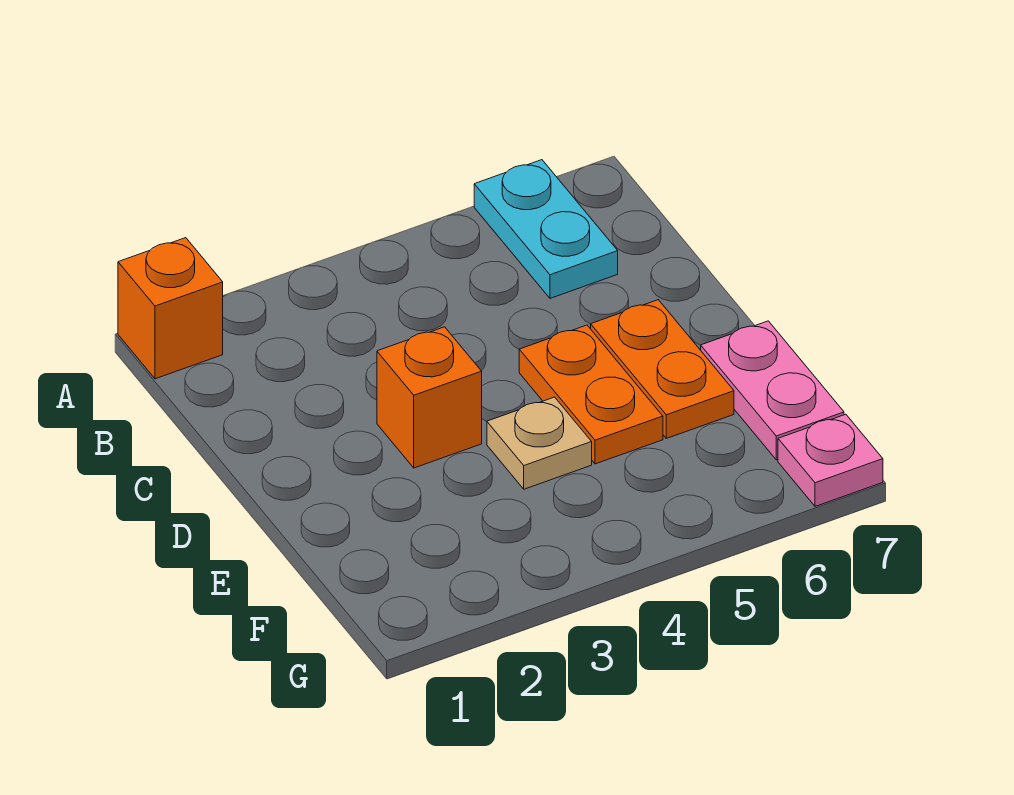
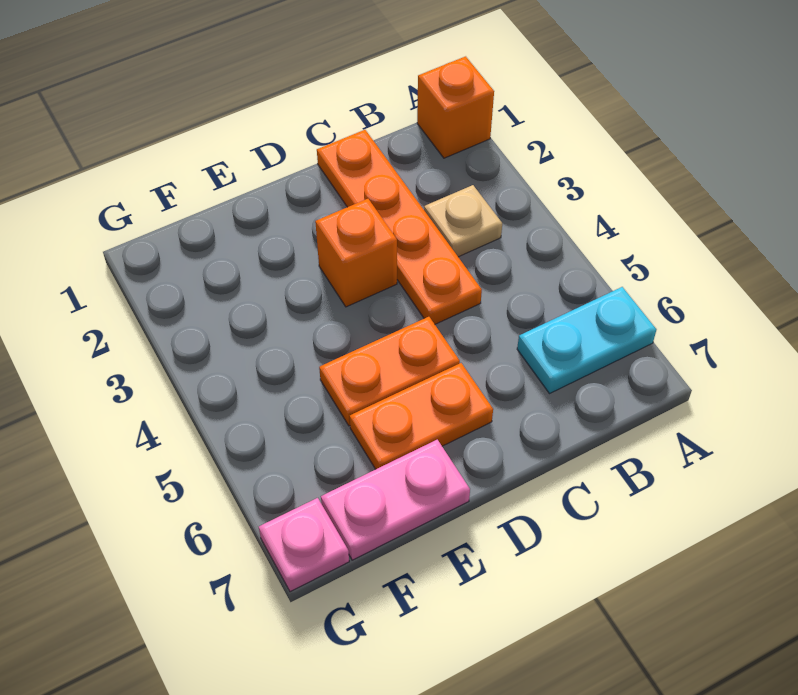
none -> orange plate C1:C4 level 1
tan plate E4 level 1 -> tan plate B3 level 1

